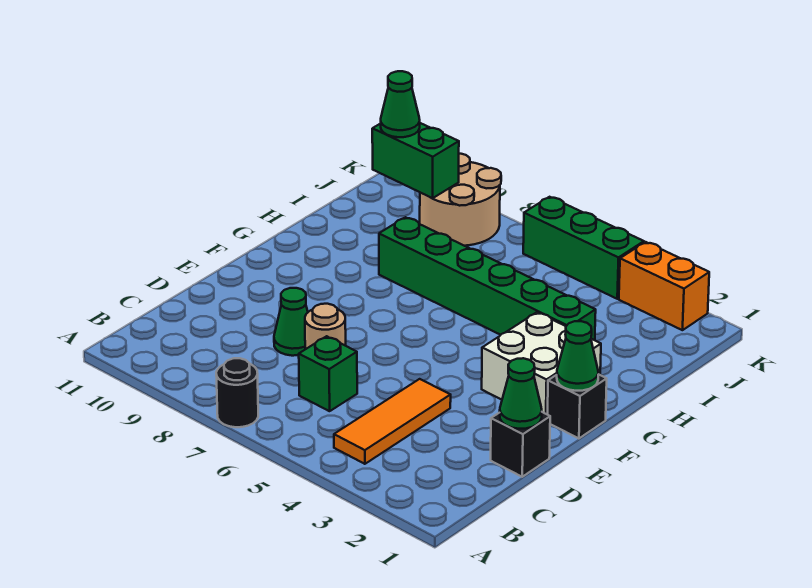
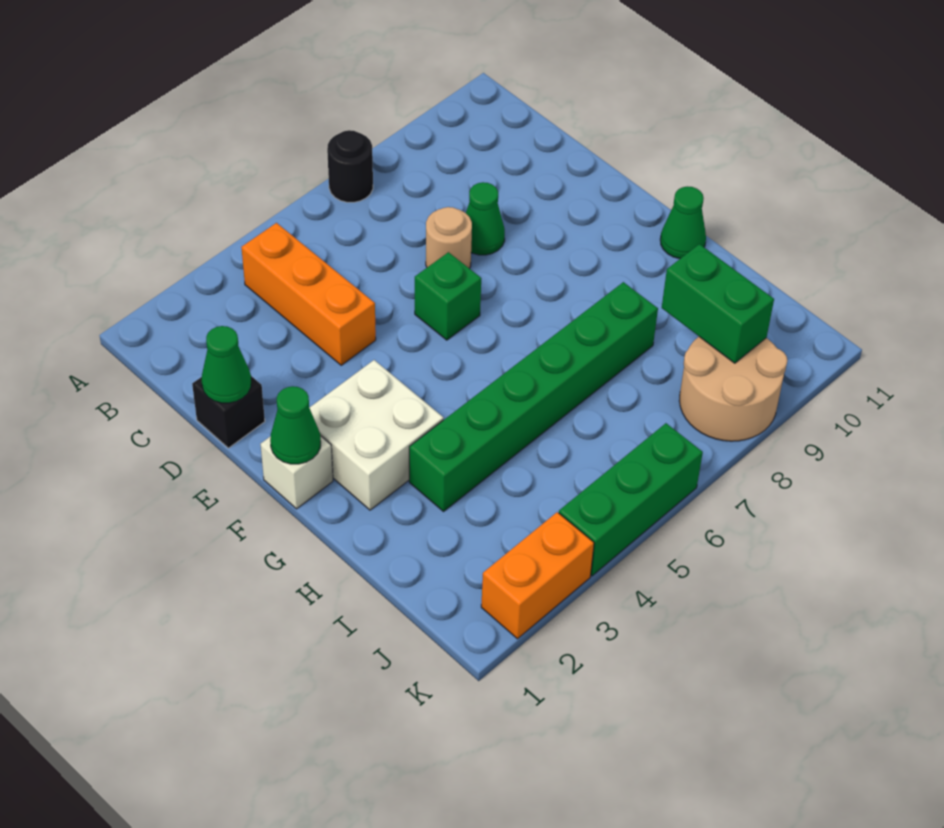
orange tile B4:D4 level 1 -> orange brick B4:D4 level 1
green brick C6 level 1 -> green brick E6 level 1
black brick F1 level 1 -> white brick F1 level 1
green brick J9:J10 level 2 -> green brick I9:J9 level 2
green cone J10 level 3 -> green cone G11 level 1

